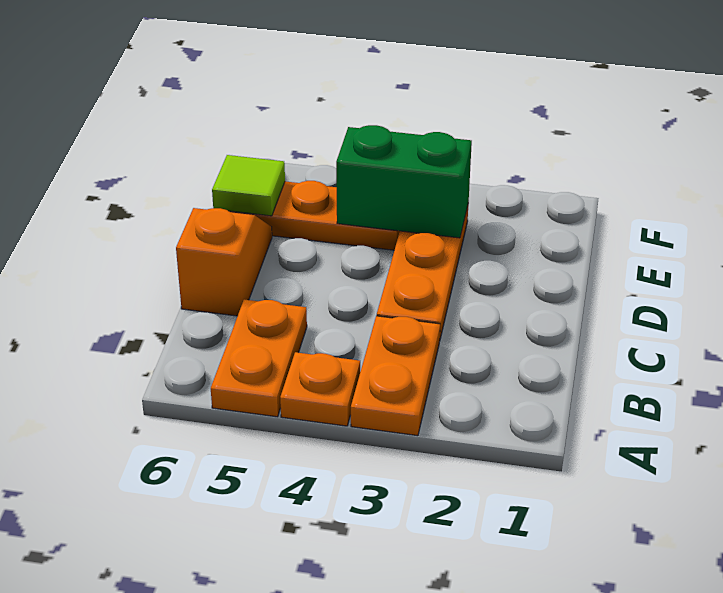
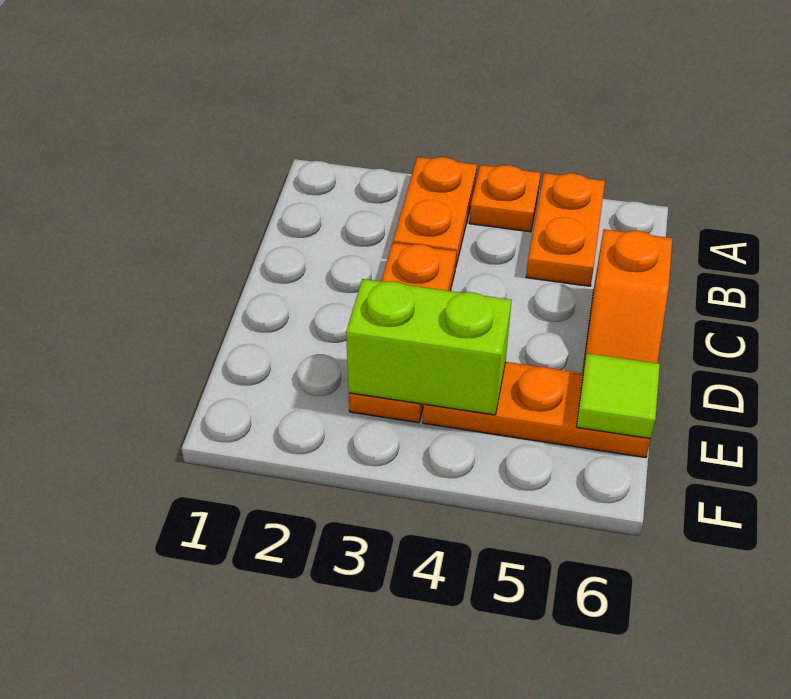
green brick E3:E4 level 2 -> lime brick E3:E4 level 2

